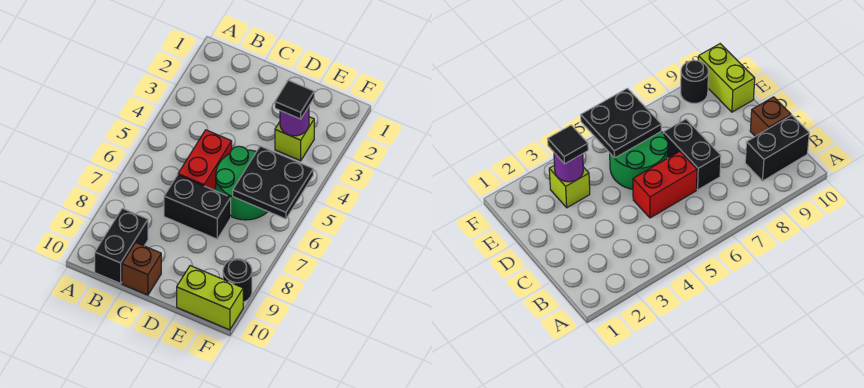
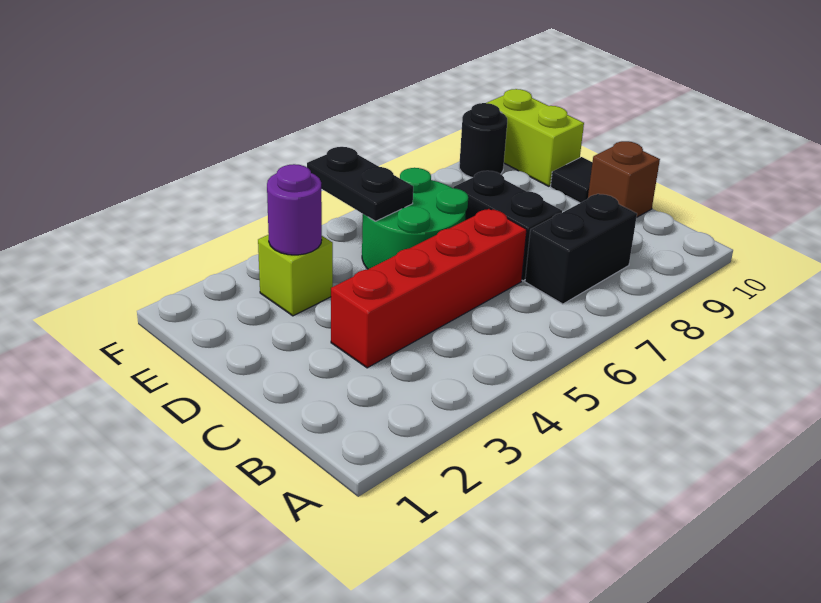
black brick B9:B10 level 1 -> black brick B7:B8 level 1
red brick C5:C6 level 1 -> red brick C3:C6 level 1
black tile E3 level 3 -> black tile D10 level 1
black plate E5:F6 level 2 -> black plate E5:F5 level 2

